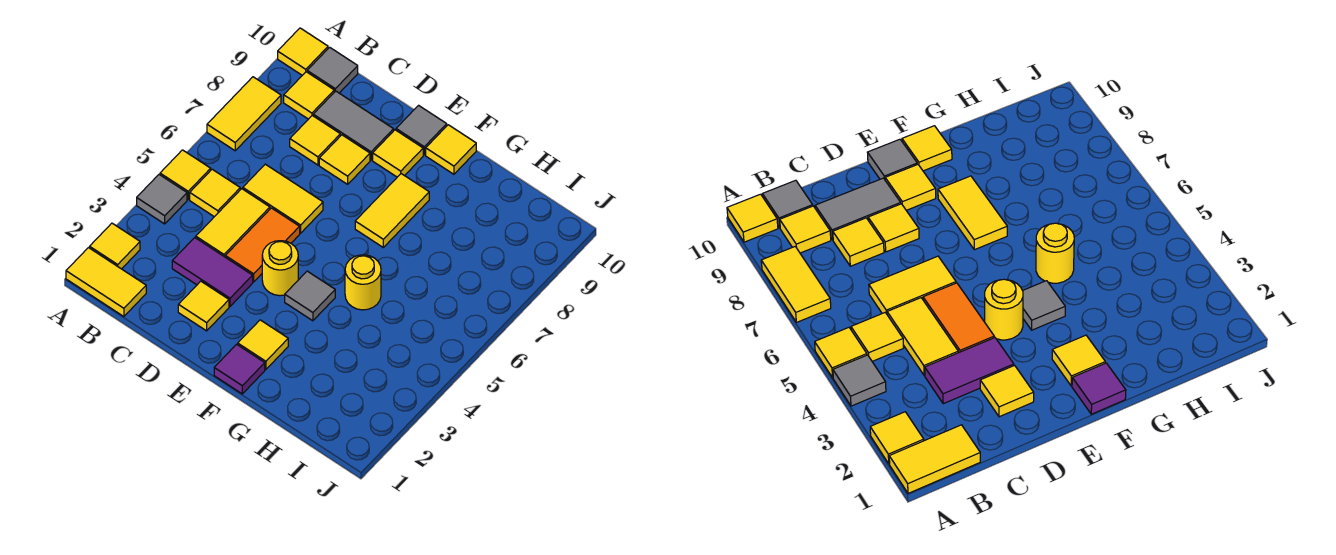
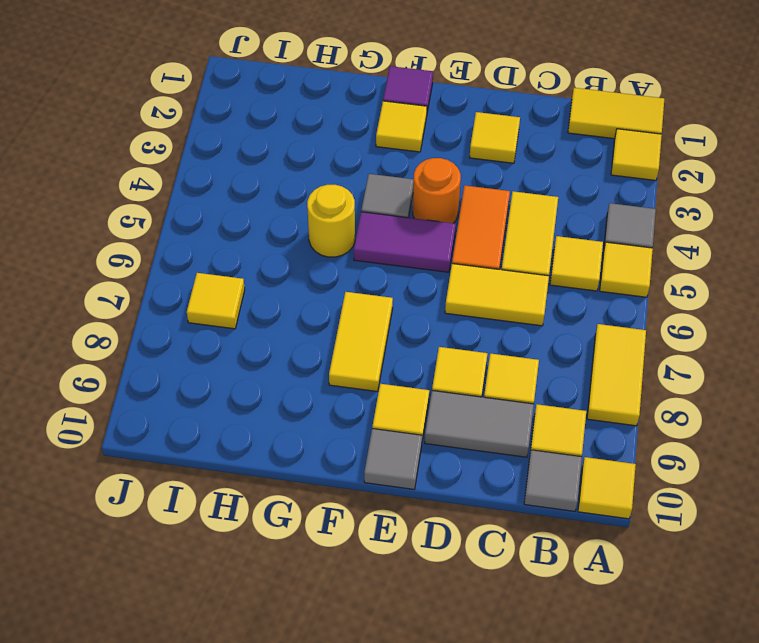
purple tile C3:D3 level 1 -> purple tile E5:F5 level 1
yellow round brick E4 level 1 -> orange round brick E4 level 1
yellow tile F10 level 1 -> yellow tile I7 level 1

